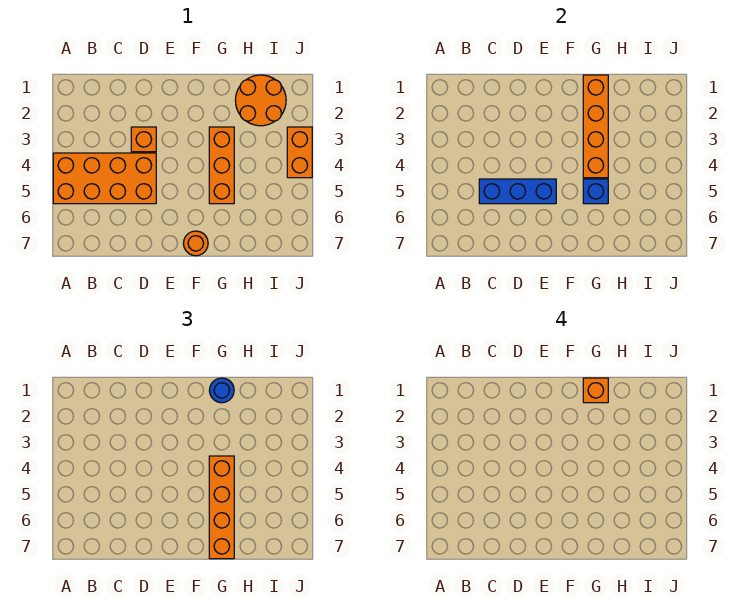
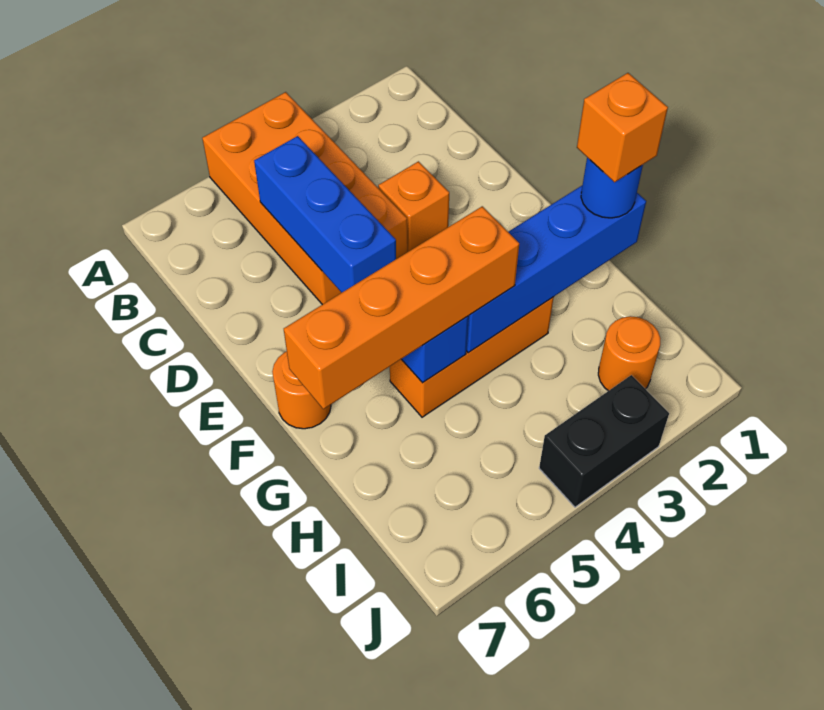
orange brick G1:G4 level 2 -> blue brick G1:G4 level 2
orange round brick H1:I2 level 1 -> orange round brick I2 level 1
orange brick J3:J4 level 1 -> black brick J3:J4 level 1

